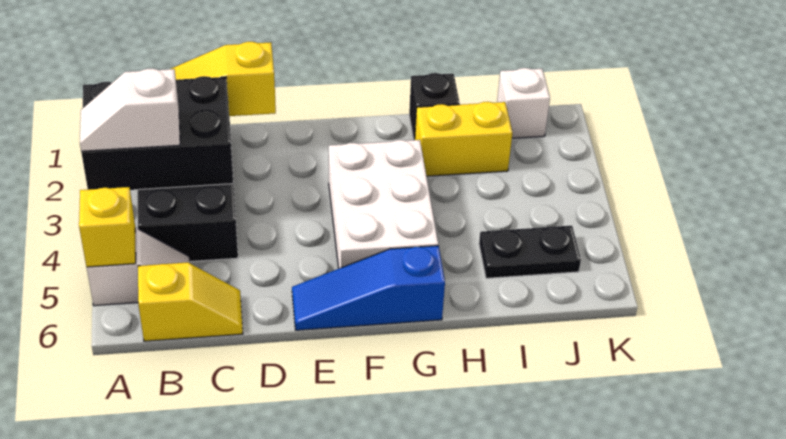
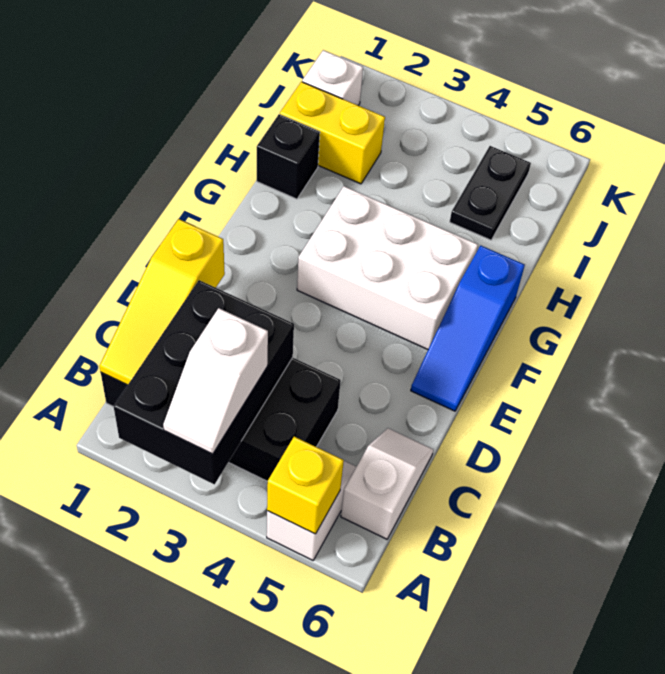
yellow slope B6:C6 level 1 top B -> white slope B6:C6 level 1 top B
yellow brick H2:I2 level 1 -> yellow brick I1:I2 level 1

